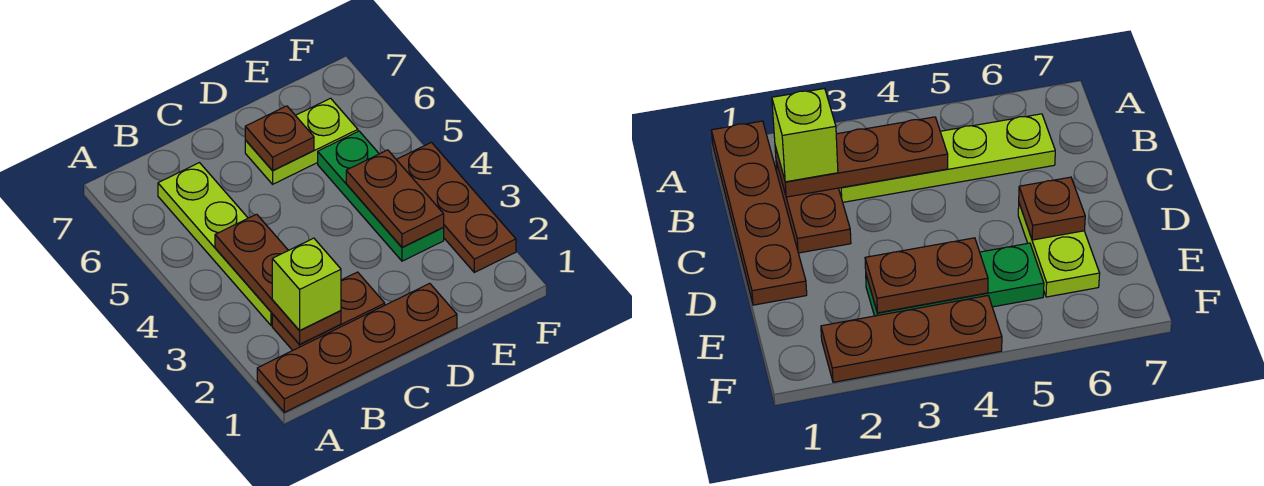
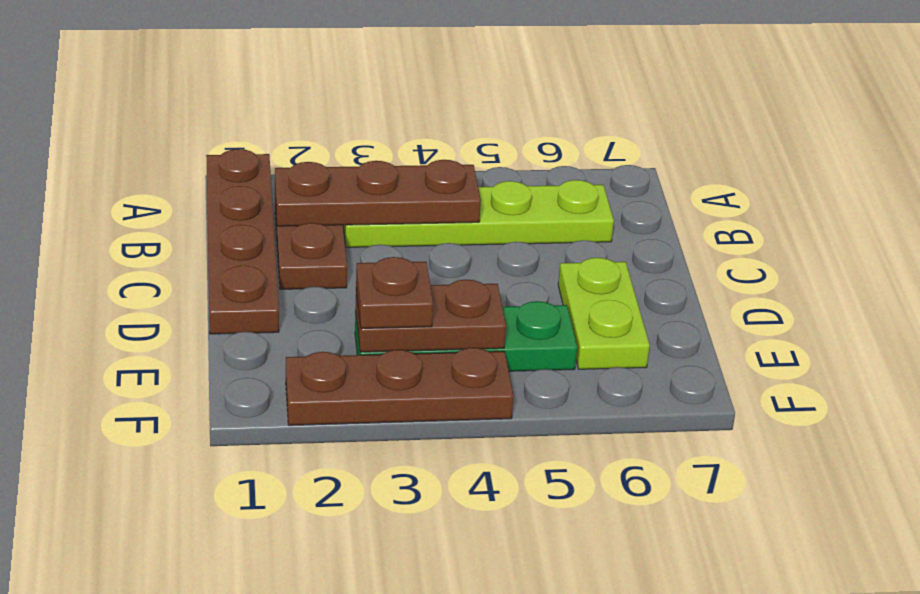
lime brick B2 level 3 -> none
brown plate D6 level 2 -> brown plate E3 level 3

